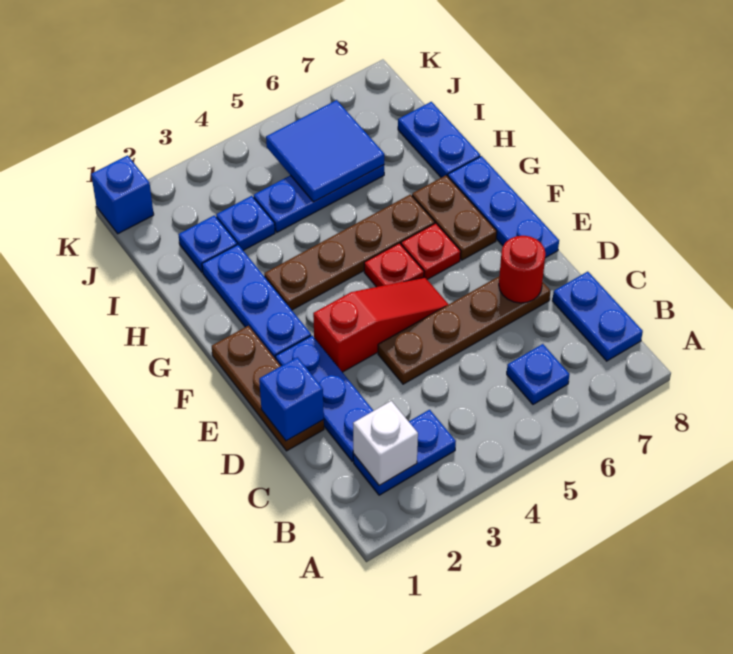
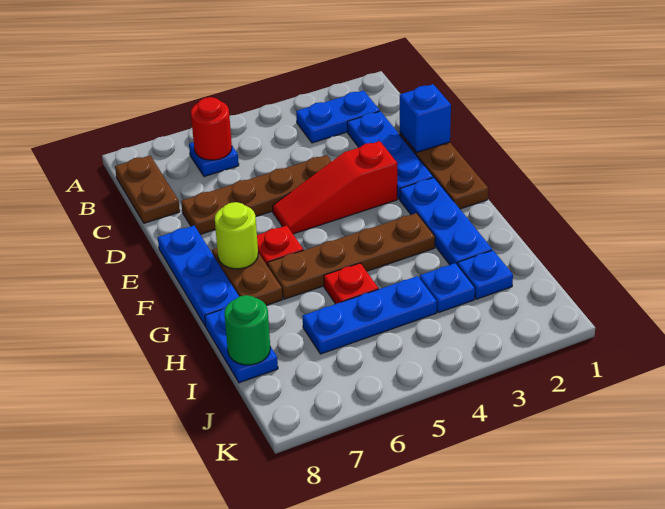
white brick B2 level 2 -> none
blue plate B8:C8 level 1 -> brown plate B8:C8 level 1
red round brick D7 level 2 -> red round brick B6 level 2
red plate F5 level 1 -> red plate H5 level 1
none -> lime round brick F7 level 2
blue tile I5:J6 level 2 -> none
none -> green round brick I8 level 2
blue brick K1 level 1 -> none

